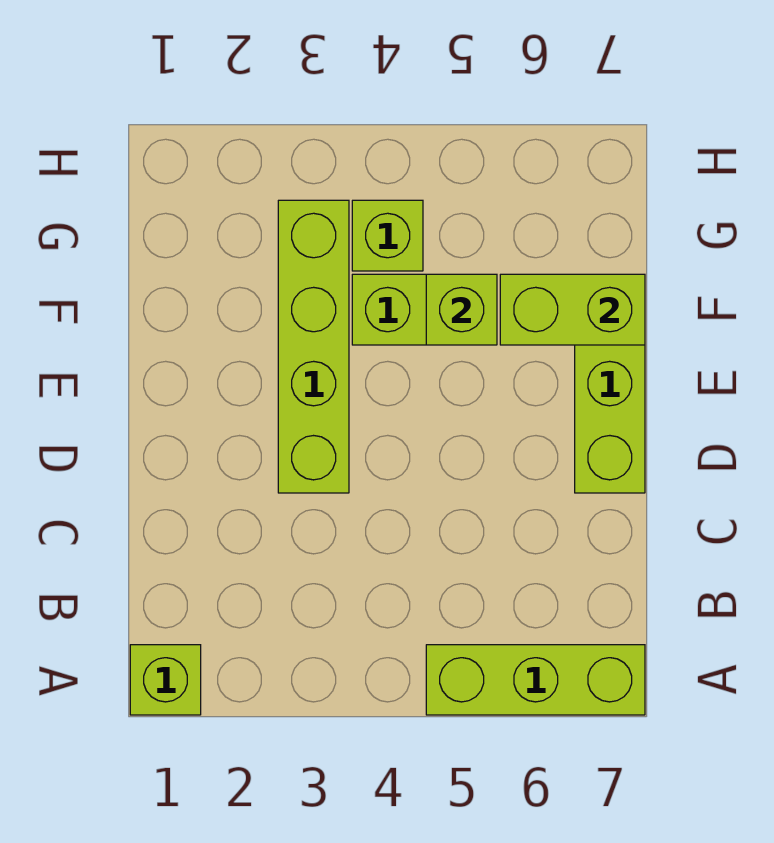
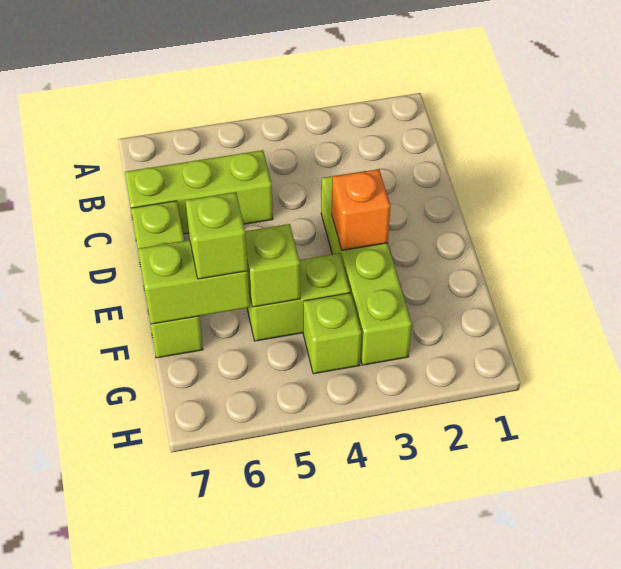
lime brick A1 level 1 -> lime brick F6 level 3
lime brick A5:A7 level 1 -> lime brick C5:C7 level 1
none -> orange brick E3 level 2

